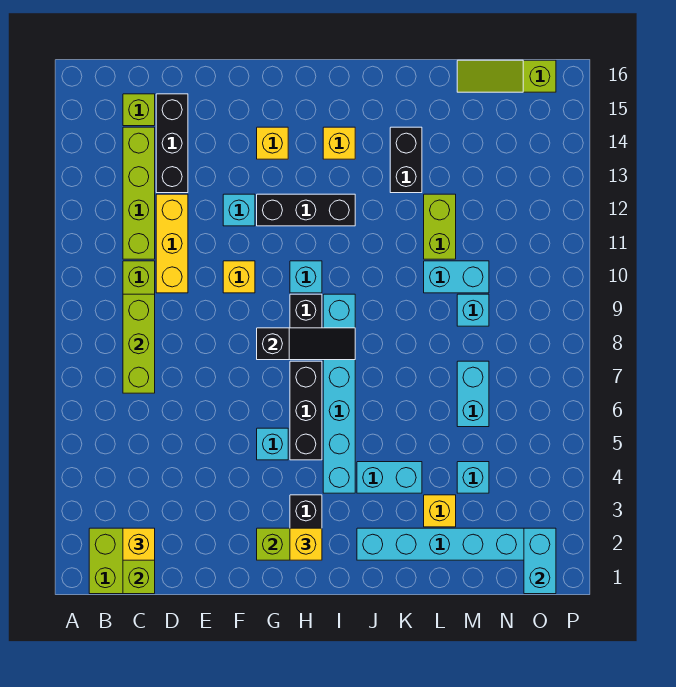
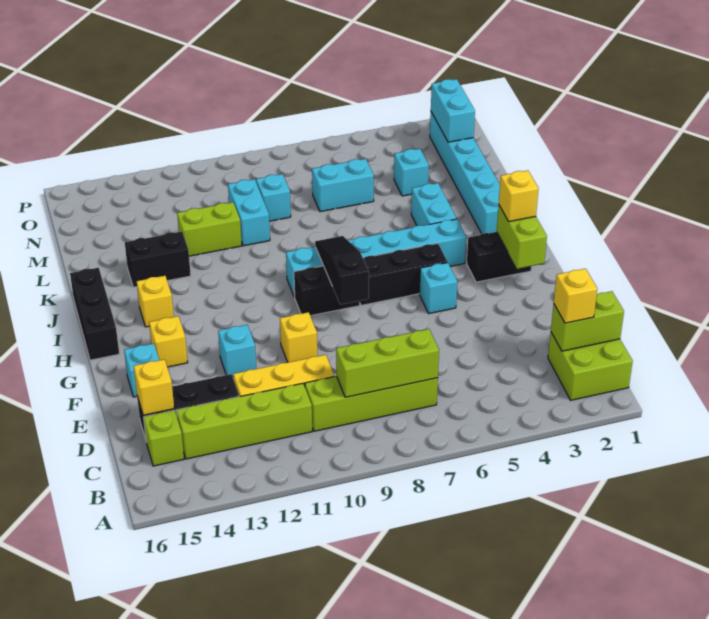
black brick G12:I12 level 1 -> black brick H16:J16 level 1
cyan brick H10 level 1 -> cyan brick F15 level 1
yellow brick L3 level 1 -> yellow brick D15 level 2
lime slope M16:O16 level 1 top O -> none
cyan brick O1:O2 level 2 -> cyan brick N2:O2 level 2

